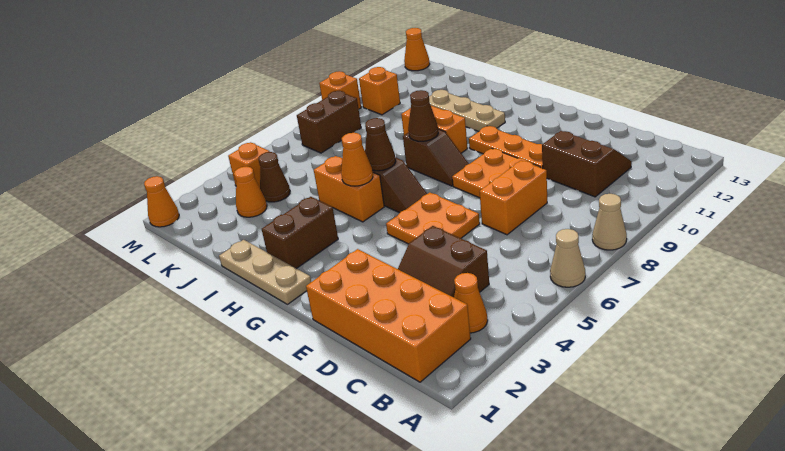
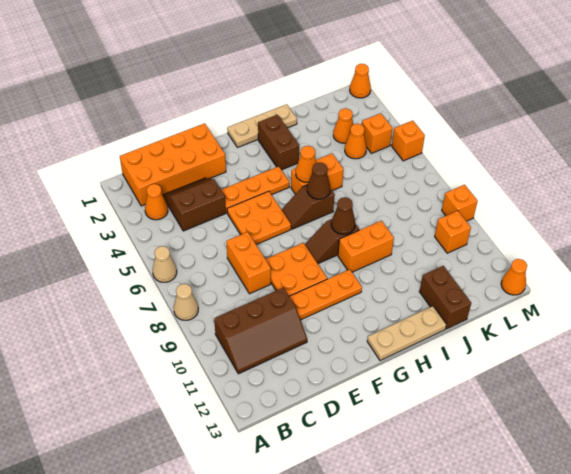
brown slope C10:D11 level 1 top 10 -> brown slope B10:D11 level 1 top 10
none -> orange plate E4:G4 level 1
tan plate H11:J11 level 1 -> tan plate G13:I13 level 1
brown cone K4 level 1 -> orange cone K4 level 1
brown brick L7:L8 level 1 -> brown brick J12:J13 level 1
none -> orange brick M5 level 1

